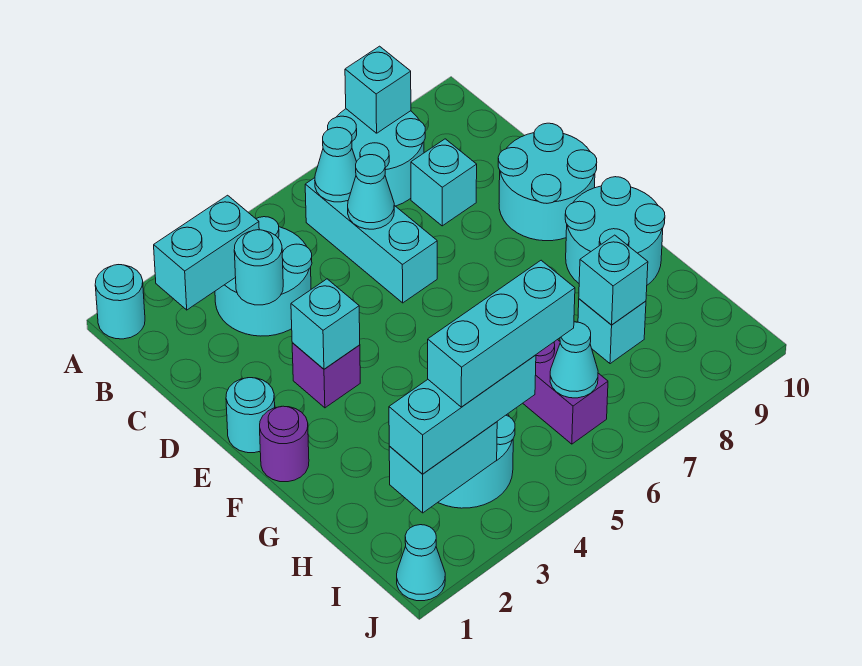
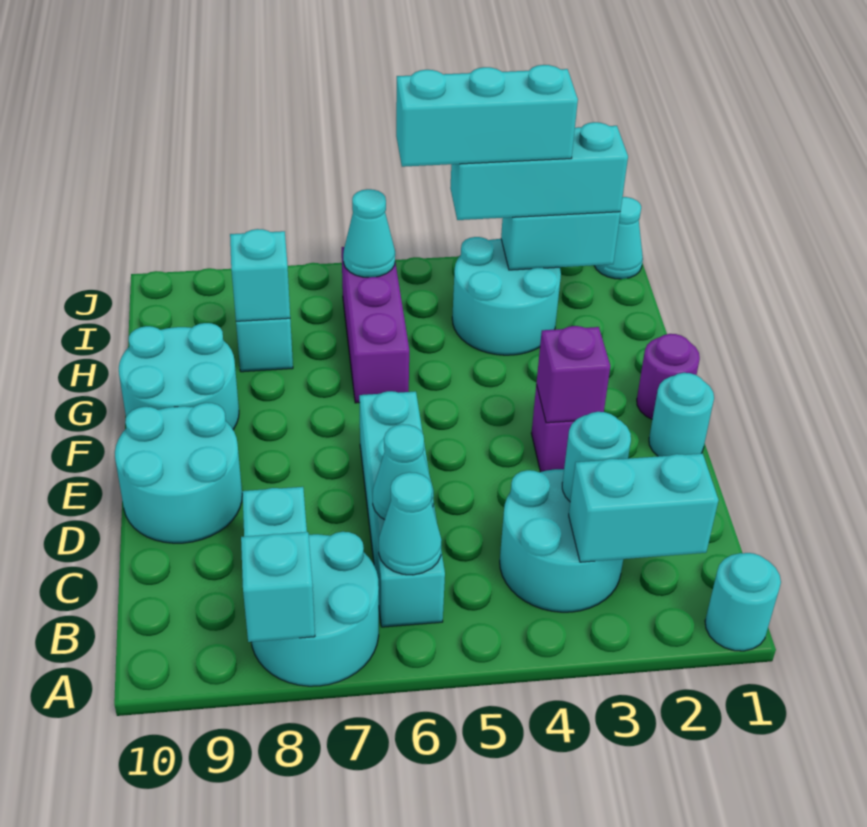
cyan brick B6:D6 level 1 -> cyan brick B6:E6 level 1
cyan brick E3 level 2 -> purple brick E3 level 2

